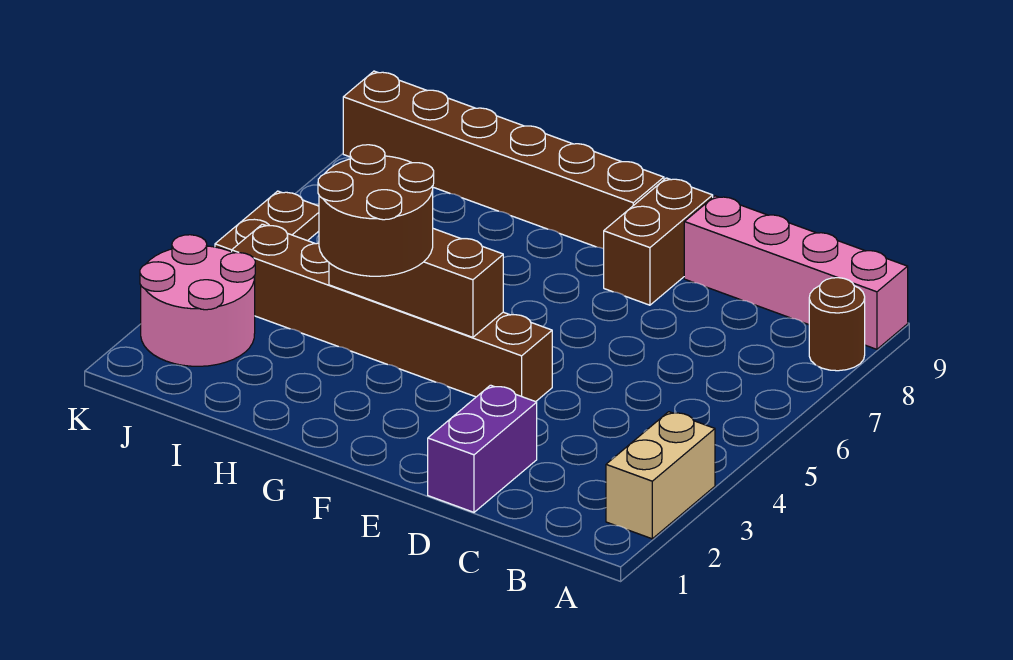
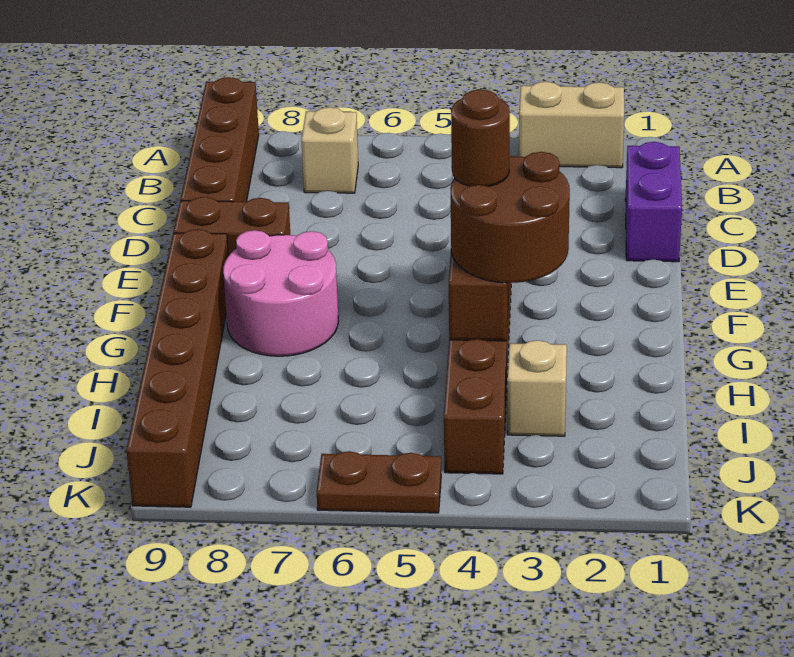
brown round brick A8 level 1 -> brown round brick G4 level 4
pink brick A9:D9 level 1 -> brown brick A9:D9 level 1
none -> tan brick B7 level 1
purple brick D1:D2 level 1 -> purple brick C1:D1 level 1
none -> tan brick I3 level 1
pink round brick J2:K3 level 1 -> pink round brick F7:G8 level 1

